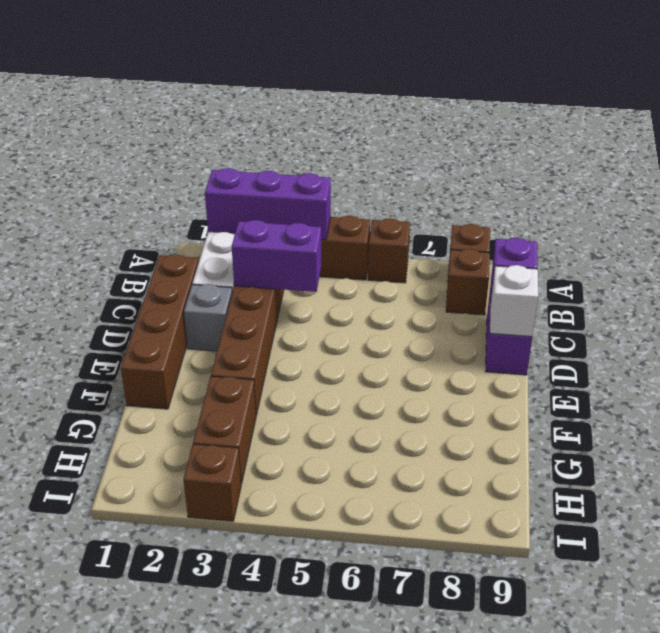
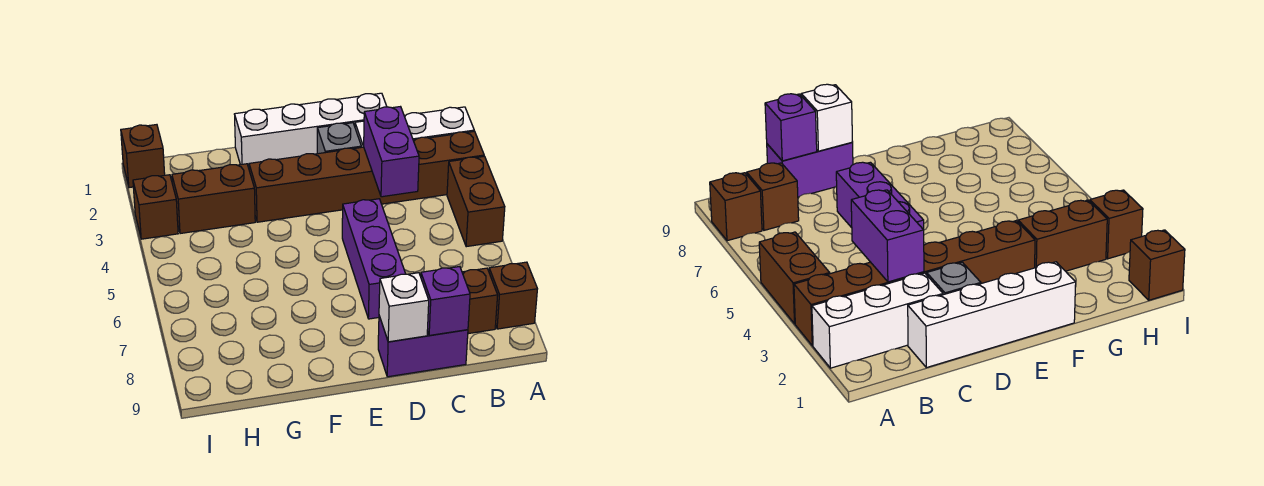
purple brick A2:A4 level 2 -> purple brick D5:D7 level 1
brown brick A6 level 1 -> brown brick I1 level 1
brown brick C1:F1 level 1 -> white brick C1:F1 level 1

